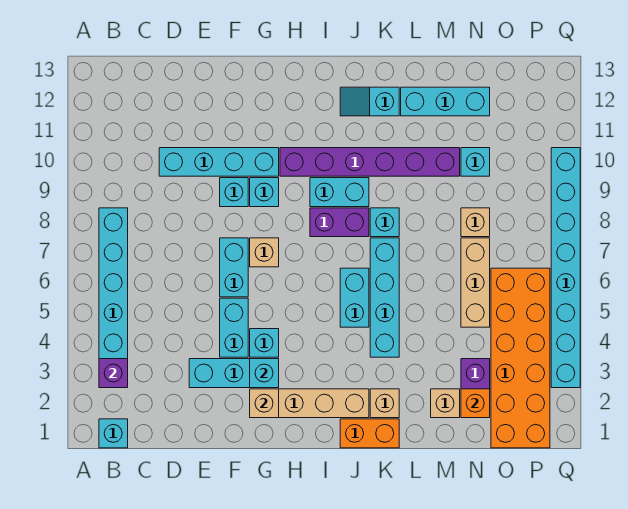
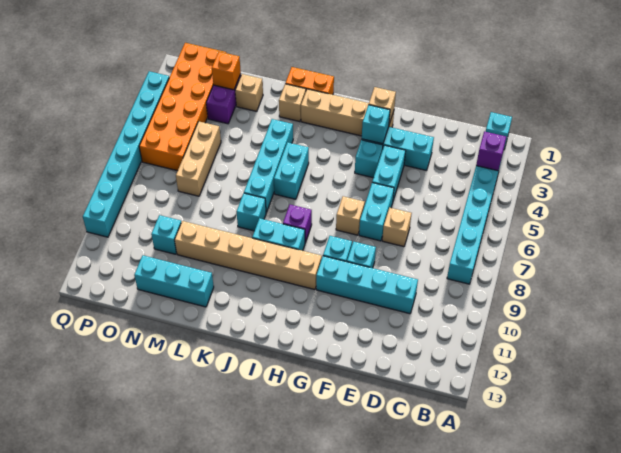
purple brick H10:M10 level 1 -> tan brick H10:M10 level 1
purple brick I8:J8 level 1 -> purple brick I8 level 1
cyan slope J12:K12 level 1 top K -> none
tan brick N8 level 1 -> tan brick E7 level 1

